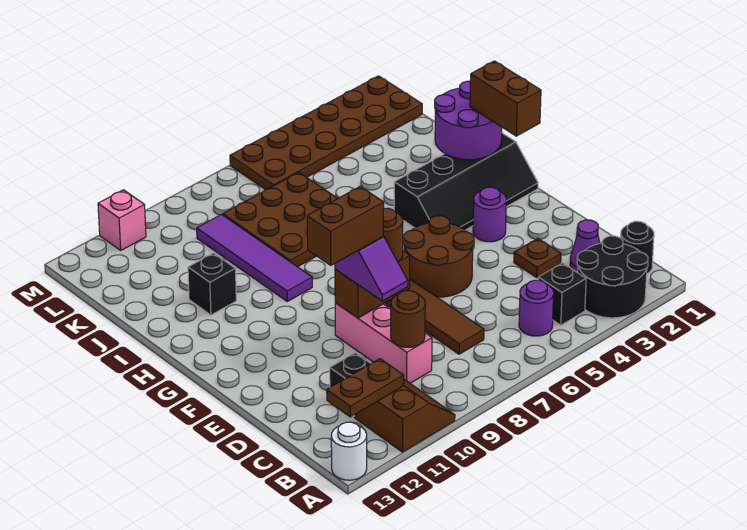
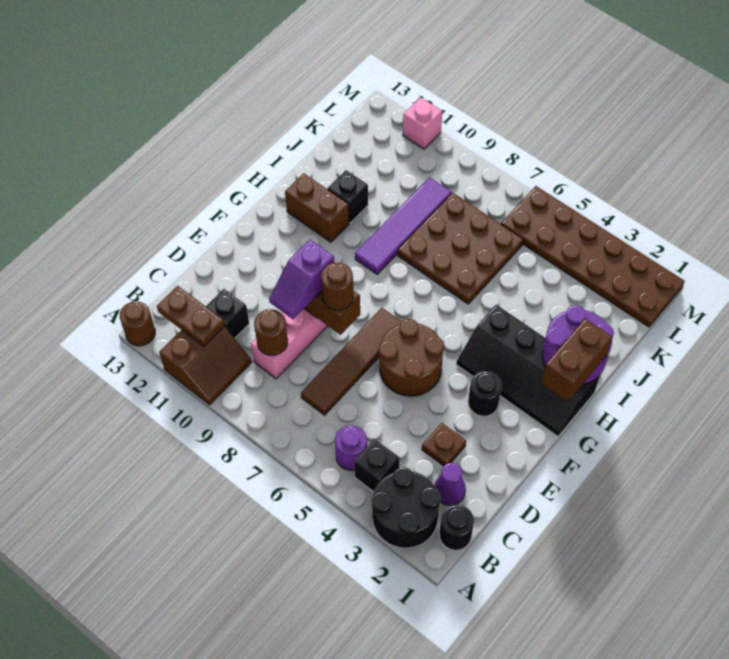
white round brick A13 level 1 -> brown round brick A13 level 1
brown brick E9:E10 level 4 -> brown brick H11:H12 level 1
purple round brick F3 level 1 -> black round brick F3 level 1

